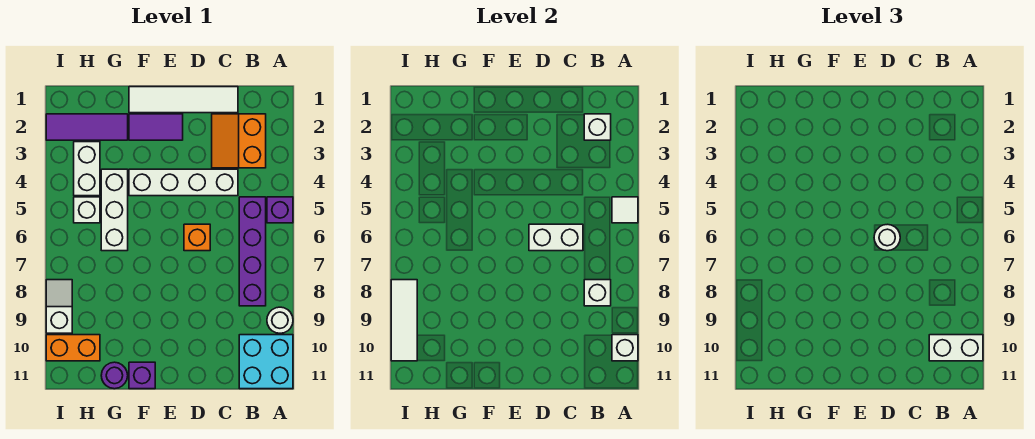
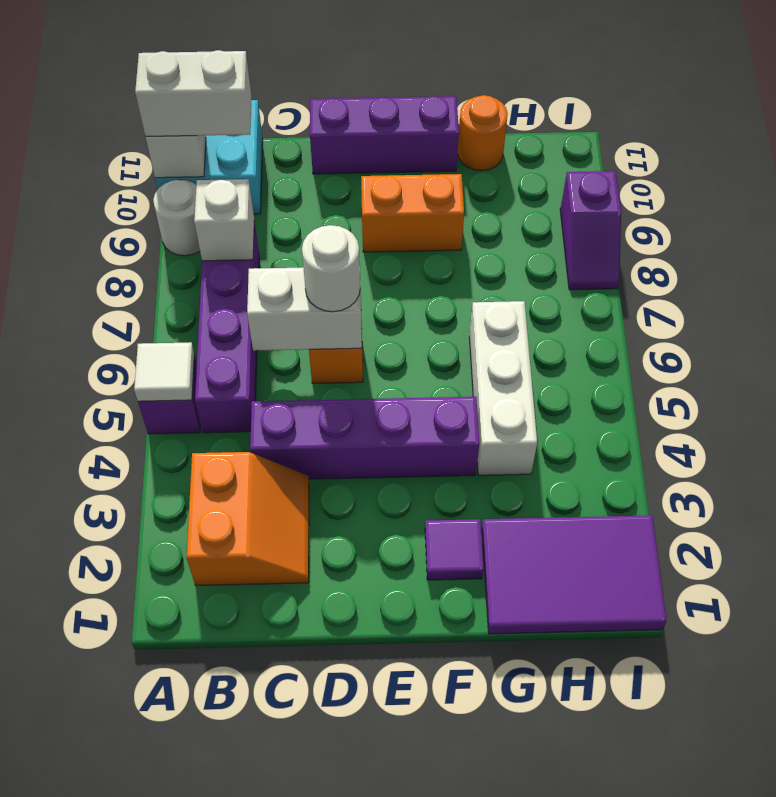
white brick B2 level 2 -> none
white tile C1:F1 level 1 -> none
white brick C4:F4 level 1 -> purple brick C4:F4 level 1
purple tile E2:F2 level 1 -> purple tile F2 level 1
purple brick F11 level 1 -> purple brick D11:F11 level 1
purple tile G2:I2 level 1 -> purple tile G1:I2 level 1
purple round brick G11 level 1 -> orange round brick G11 level 1
white brick H3:H4 level 1 -> none
white brick H5 level 1 -> none
orange brick H10:I10 level 1 -> orange brick E9:F9 level 1
white slope I8:I9 level 1 top 9 -> purple slope I8:I9 level 1 top 9
white tile I8:I10 level 2 -> none

